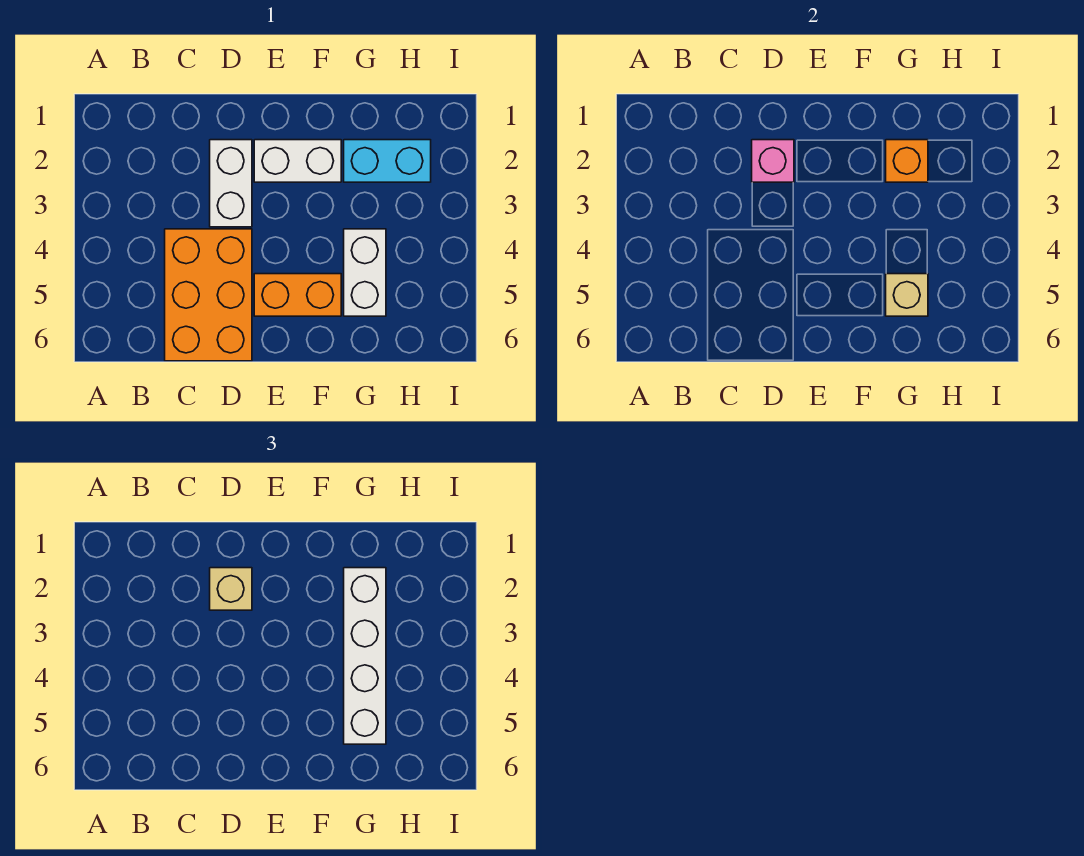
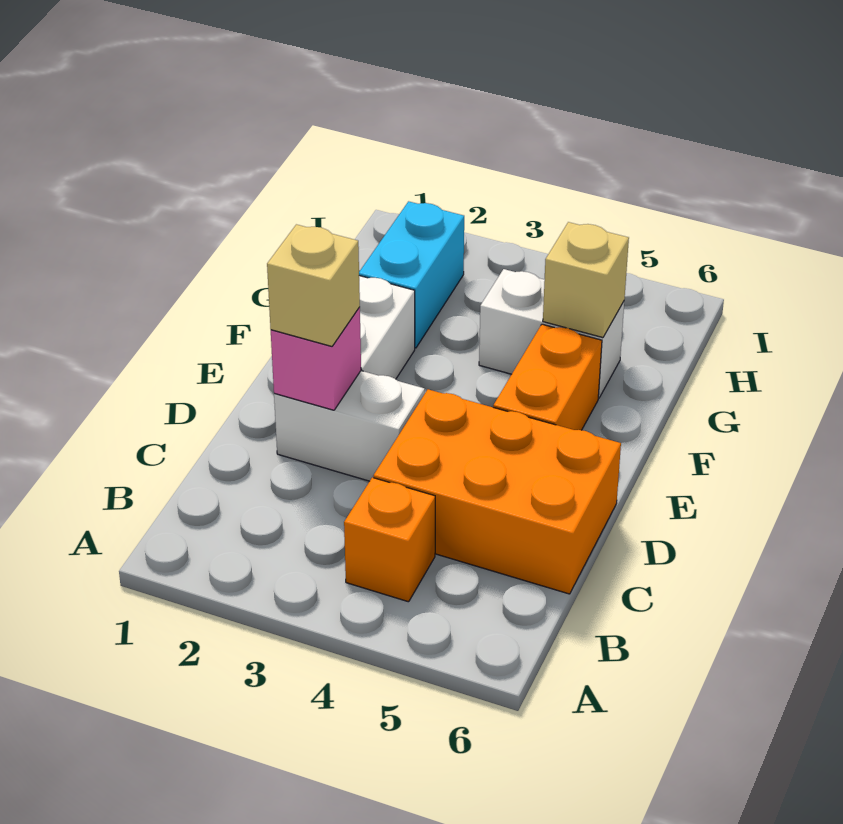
orange brick G2 level 2 -> orange brick B4 level 1
white brick G2:G5 level 3 -> none

